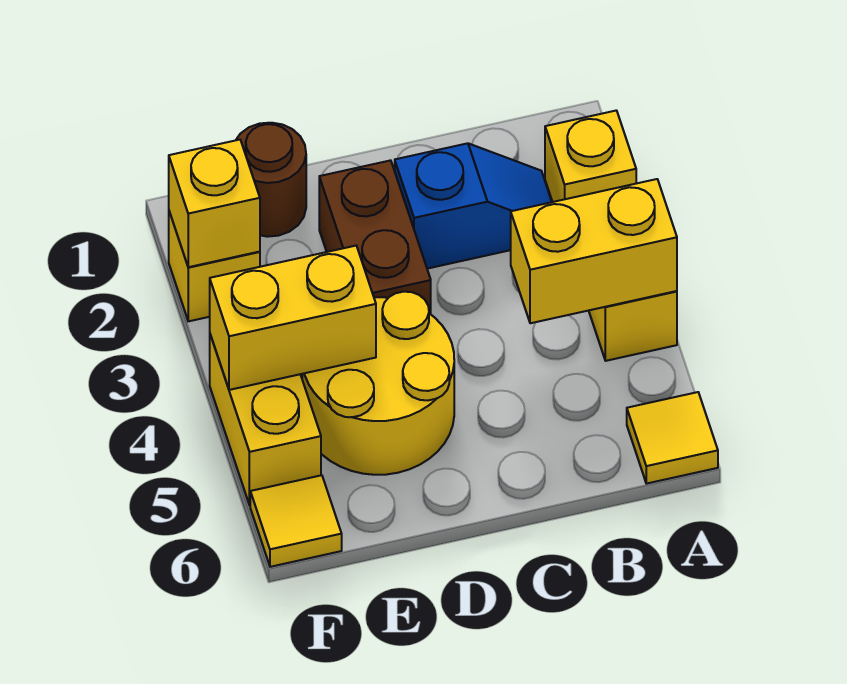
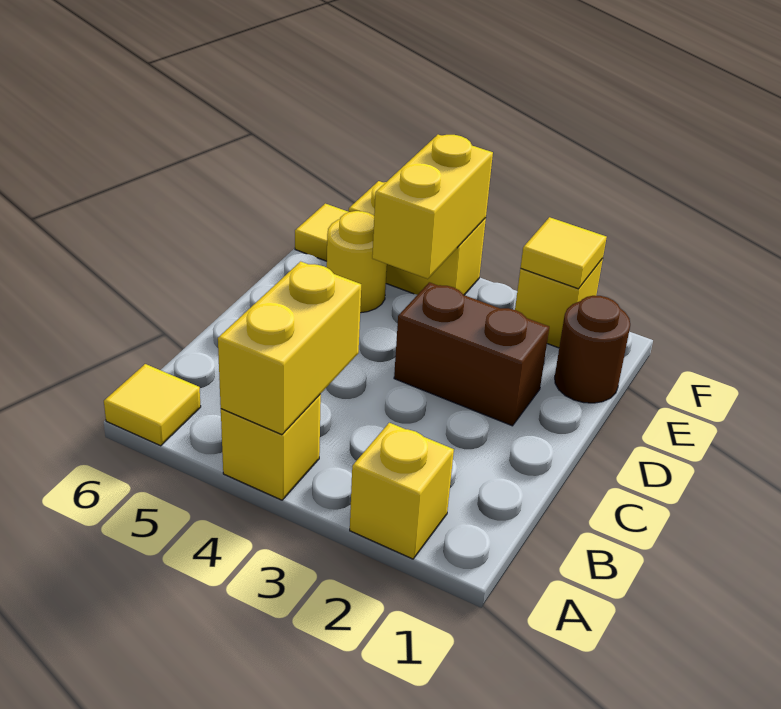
blue slope B2:C2 level 1 top C -> none
yellow round brick D4:E5 level 1 -> yellow round brick E5 level 1
yellow brick F2 level 2 -> yellow tile F2 level 2

